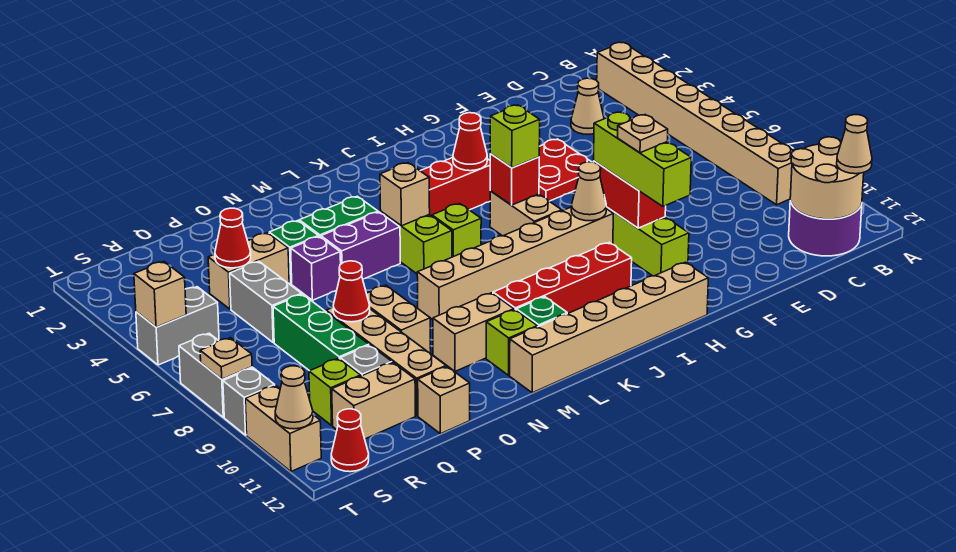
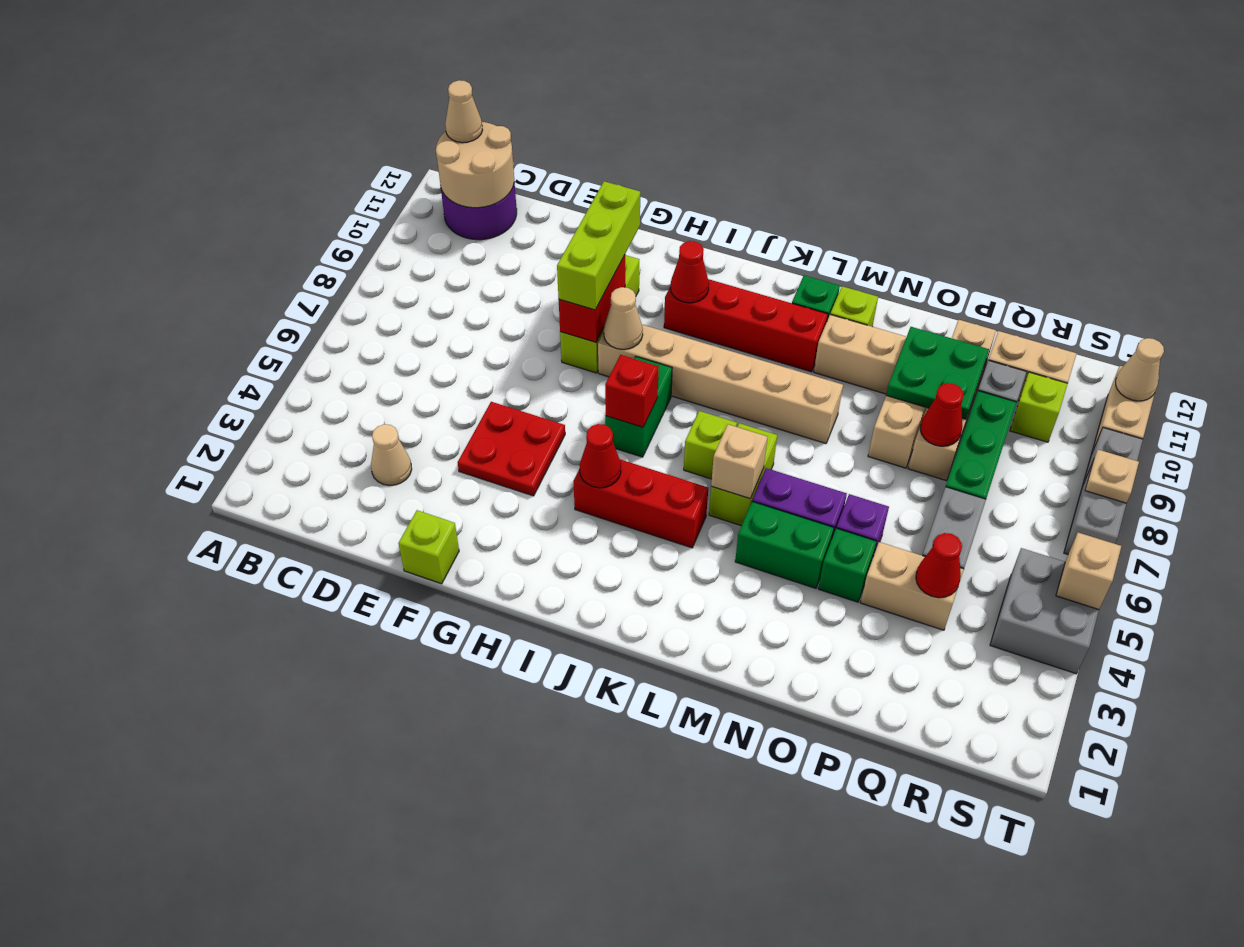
tan brick B2:B9 level 1 -> none
tan plate G9 level 4 -> none
tan brick H12:M12 level 1 -> none
tan brick I6:I7 level 1 -> green brick I6:I7 level 1
lime brick I6 level 3 -> lime brick F1 level 1
none -> green plate O9:P10 level 2
tan brick P12 level 1 -> none
grey brick S5:T5 level 1 -> grey brick S4:T5 level 1
red cone S12 level 1 -> red cone I10 level 2

